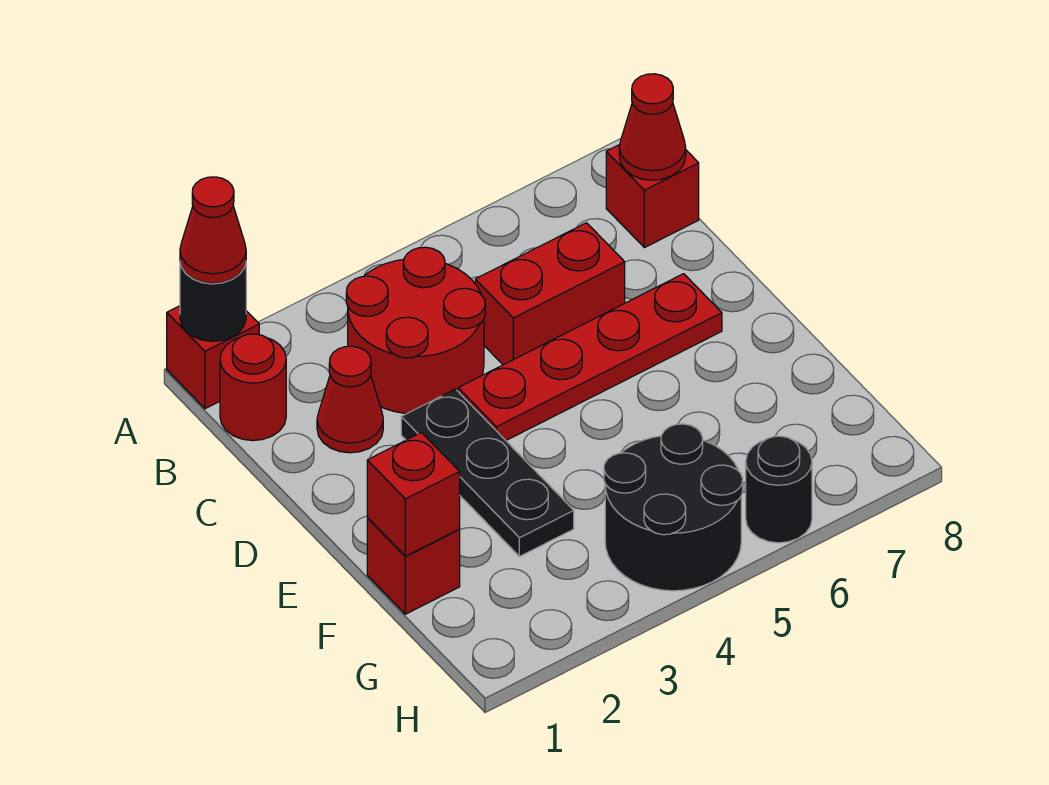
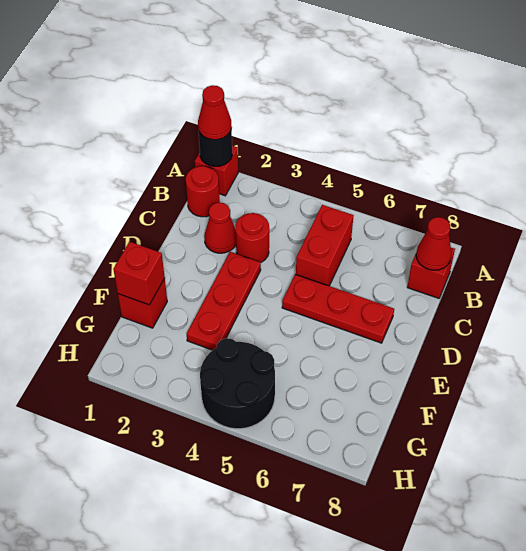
red round brick B3:C4 level 1 -> red round brick C3 level 1
red brick C5:C6 level 1 -> red brick B5:C5 level 1
black plate D3:F3 level 1 -> red plate D3:F3 level 1
red plate D4:D7 level 1 -> red plate D5:D7 level 1
black round brick H6 level 1 -> none

